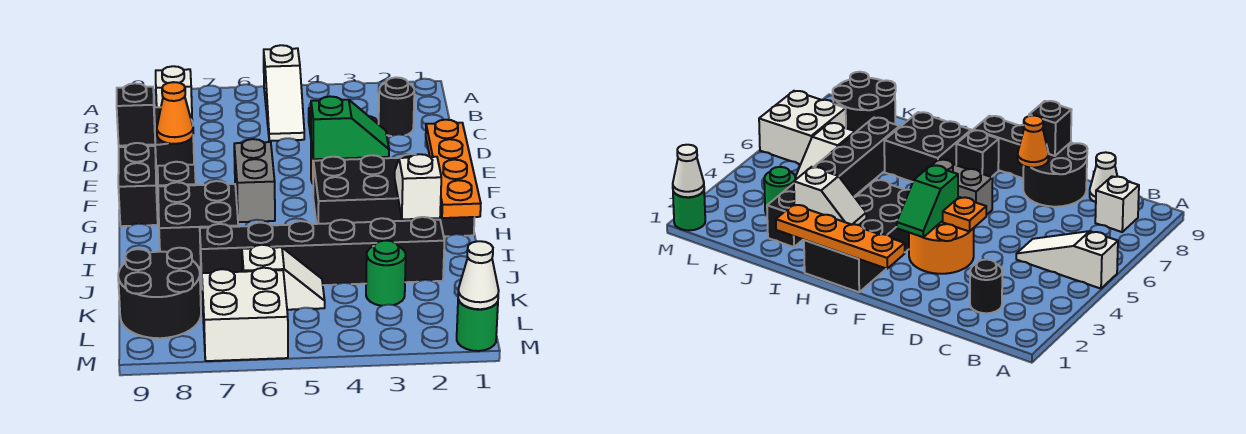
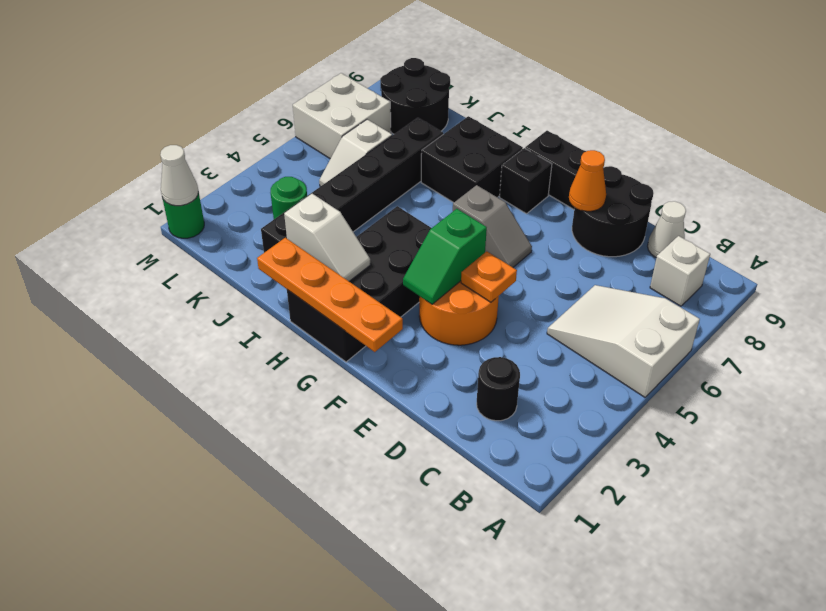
white slope A5:C5 level 1 top A -> white slope A5:C6 level 1 top A
black brick E9 level 2 -> none
grey brick F6:G6 level 1 -> grey slope F6:G6 level 1 top G

